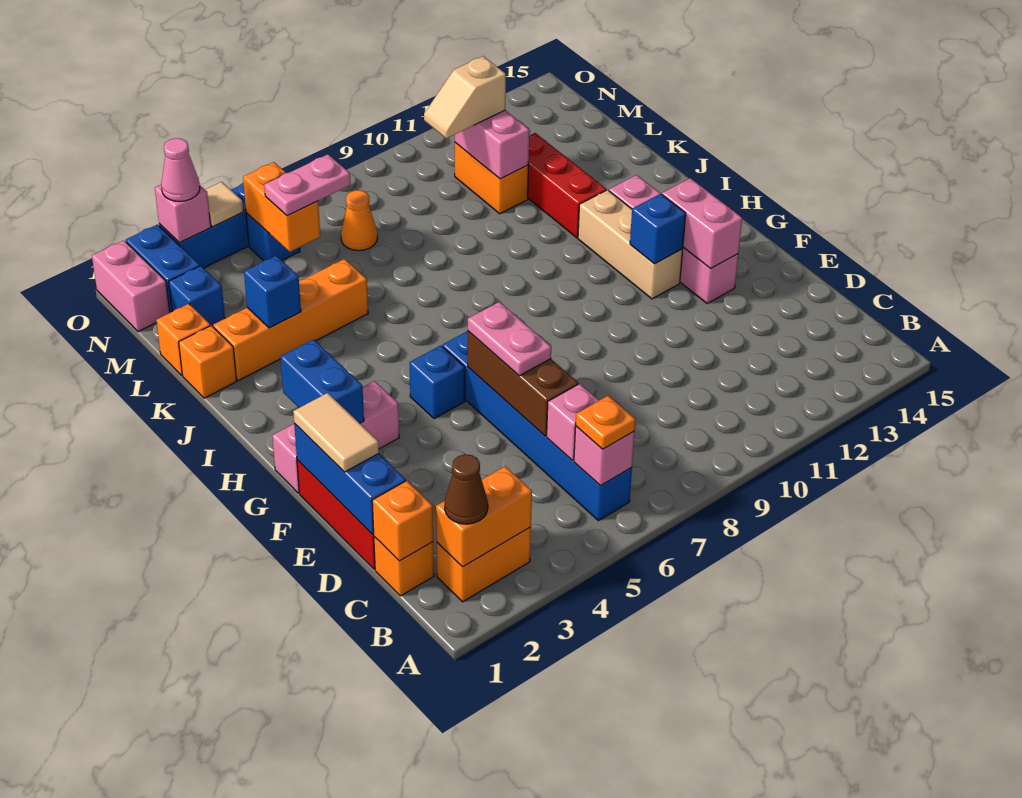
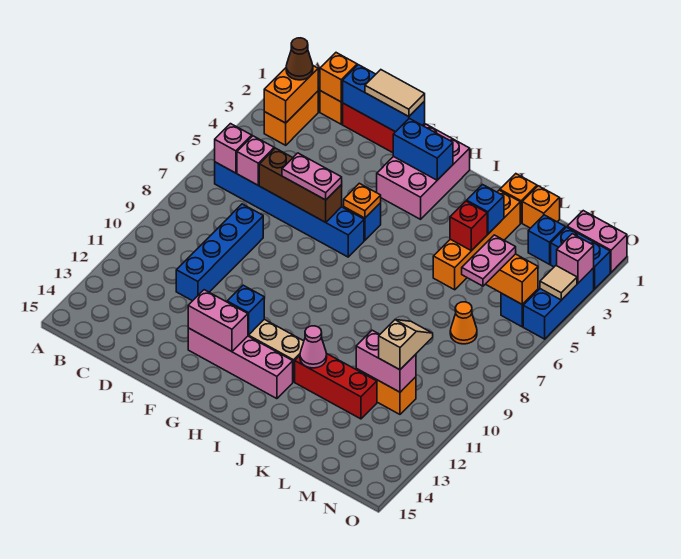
orange plate B6 level 3 -> orange plate G5 level 2
none -> blue brick D8:D11 level 1
pink brick G1:G3 level 1 -> pink brick G1:H3 level 1
none -> red brick K4 level 2
pink cone O3 level 3 -> pink cone J12 level 2

